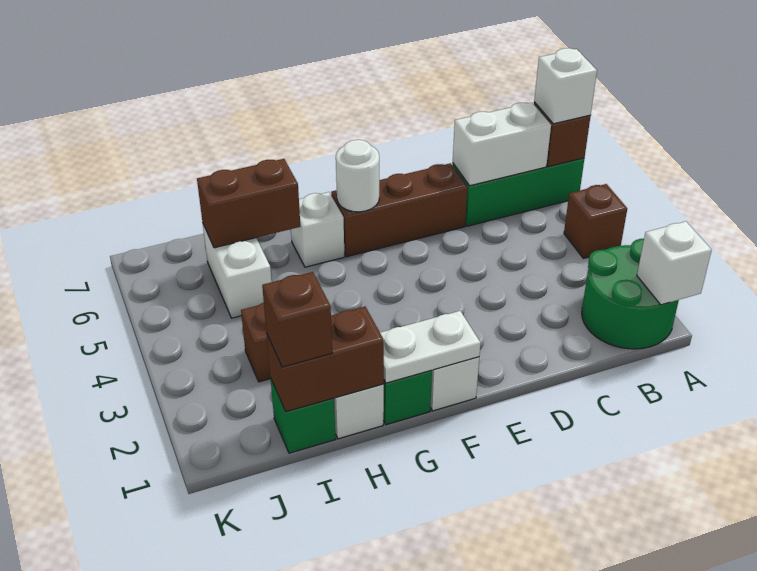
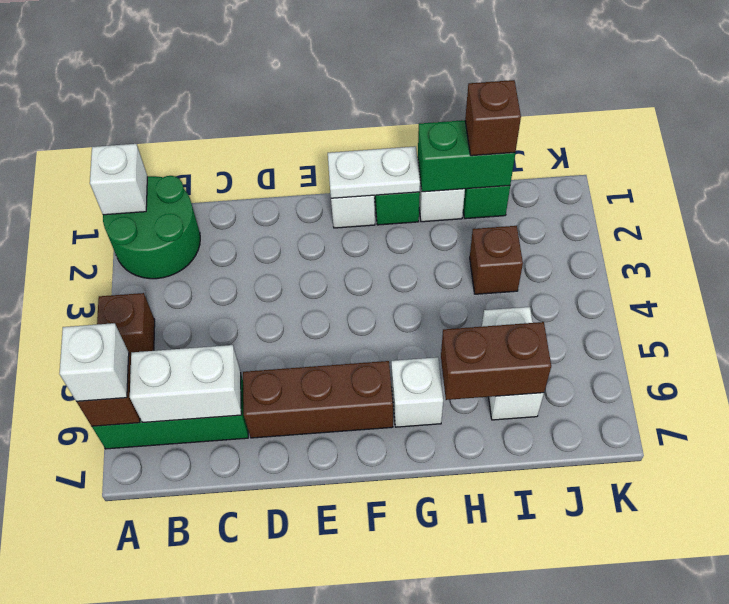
white round brick F6 level 2 -> none
brown brick H1:I1 level 2 -> green brick H1:I1 level 2

